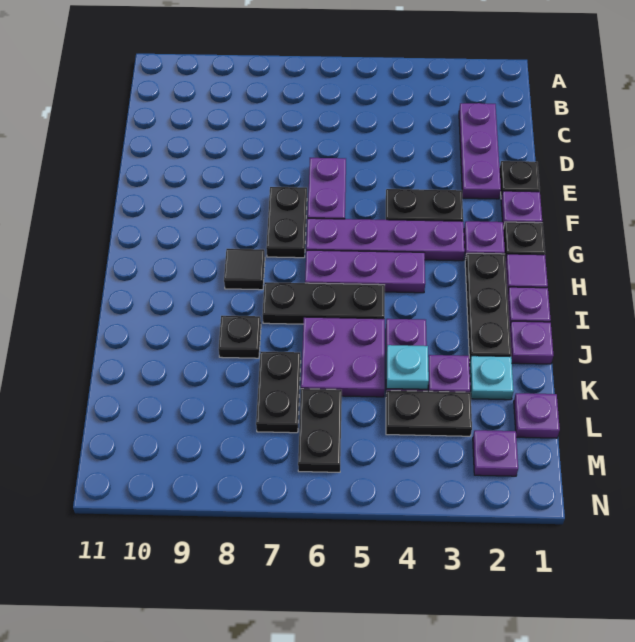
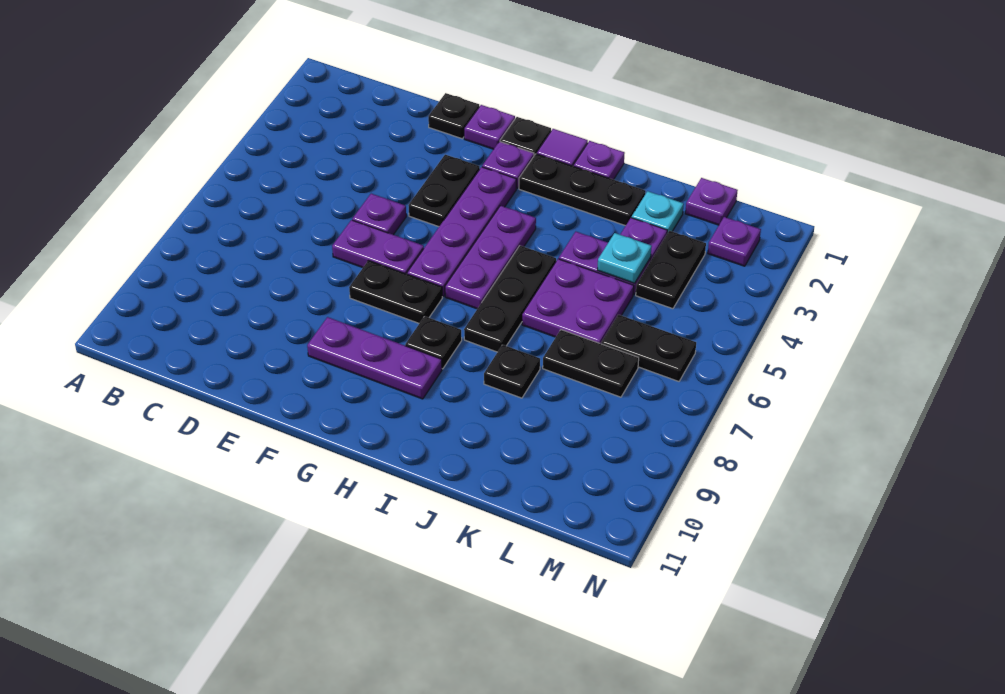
purple plate C2:E2 level 1 -> purple plate F9:H9 level 1
black tile H8 level 1 -> black plate H8 level 1
purple plate J1 level 1 -> purple plate E5 level 1

